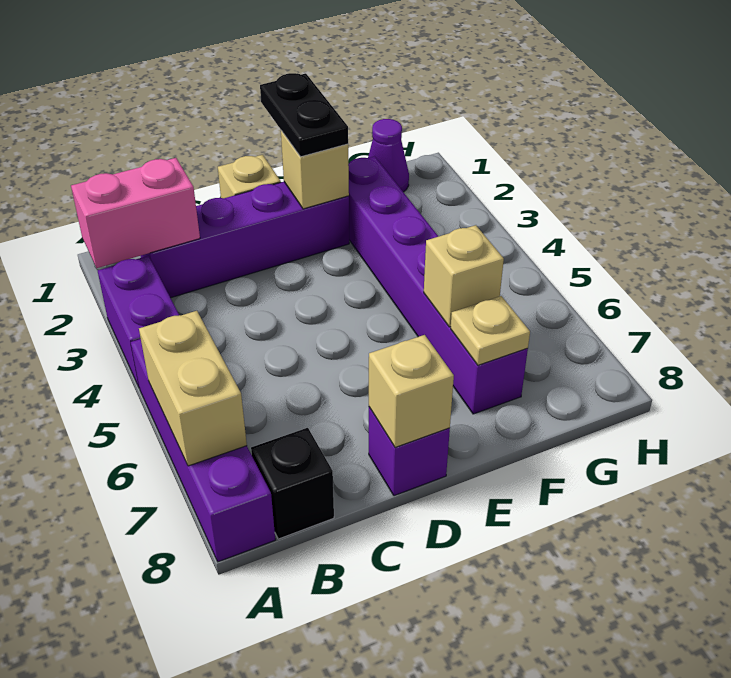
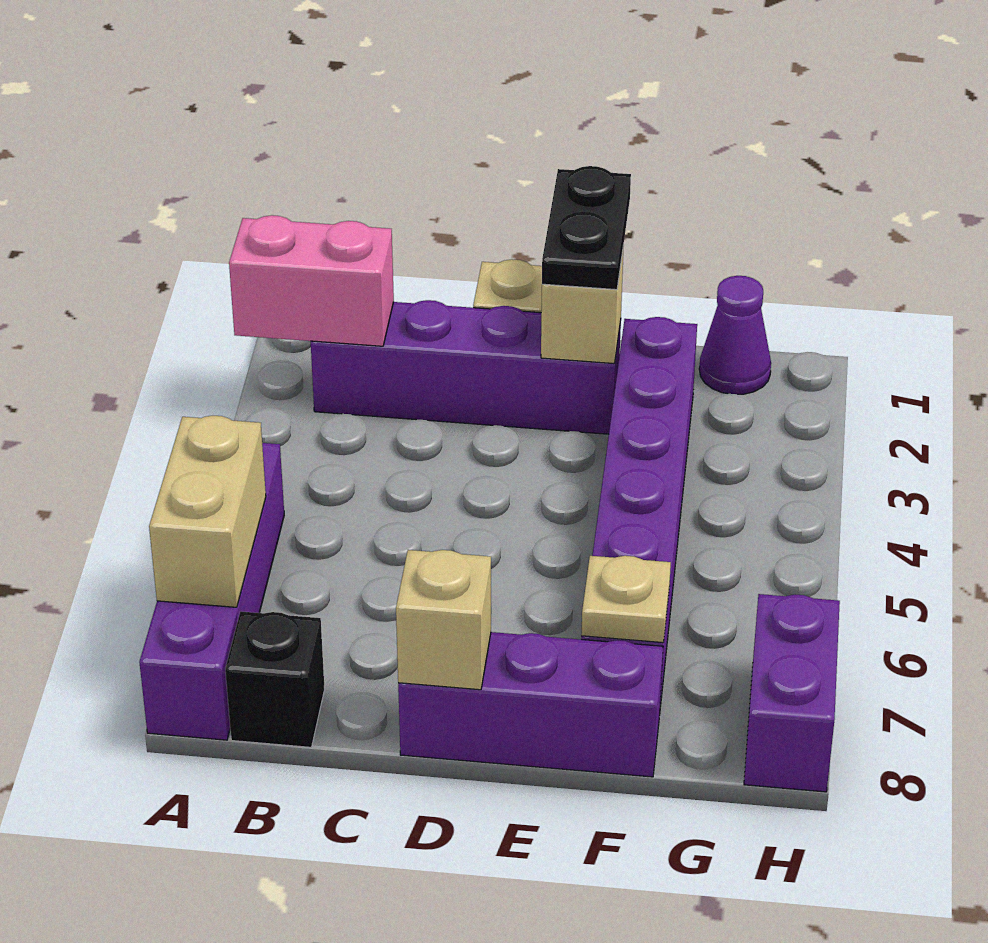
purple brick A3:A4 level 1 -> purple brick H7:H8 level 1
purple brick D8 level 1 -> purple brick D8:F8 level 1
tan brick F6 level 2 -> none

